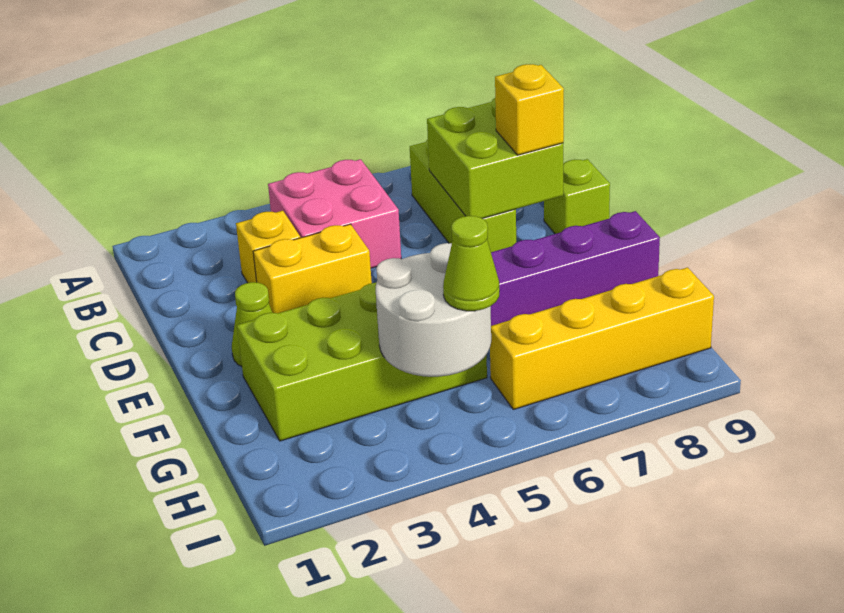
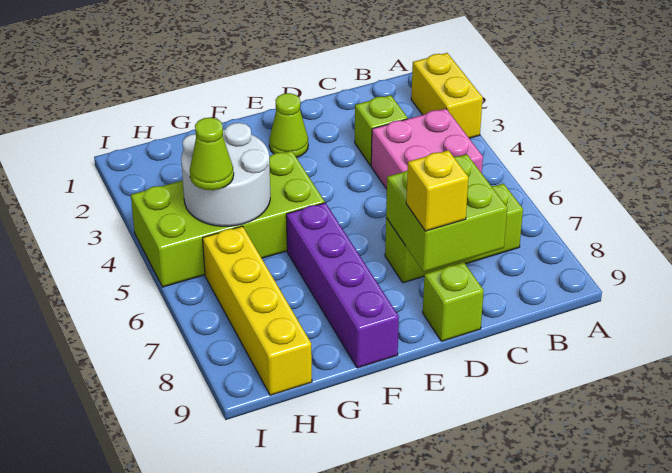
yellow brick C3 level 1 -> lime brick C3 level 1
yellow brick D3:D4 level 1 -> yellow brick A2:A3 level 1
lime brick F2:G5 level 1 -> lime brick F4:I5 level 1

